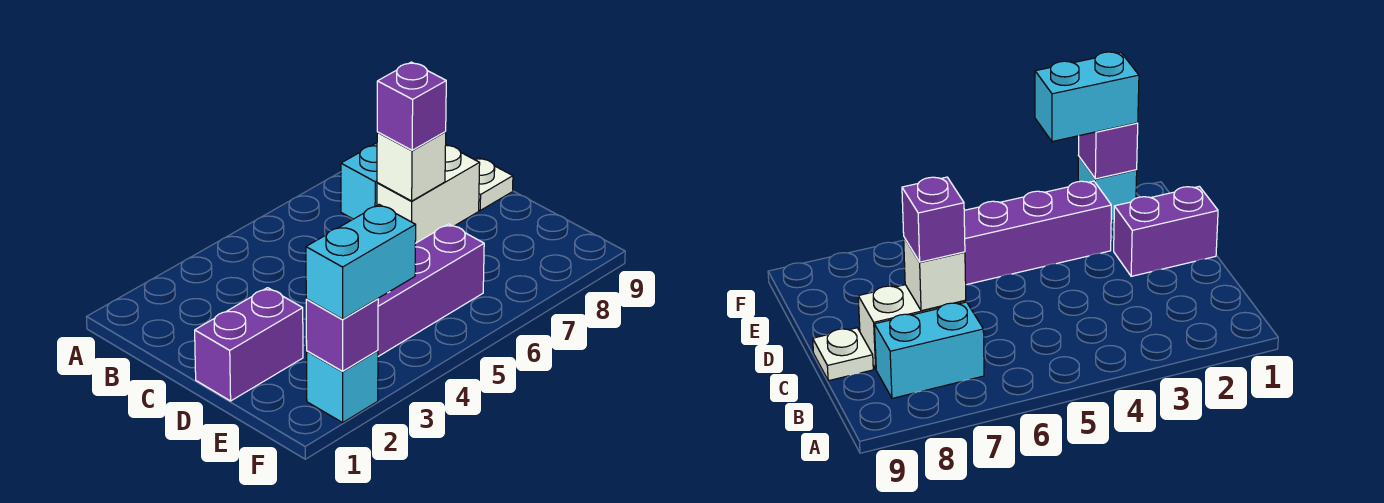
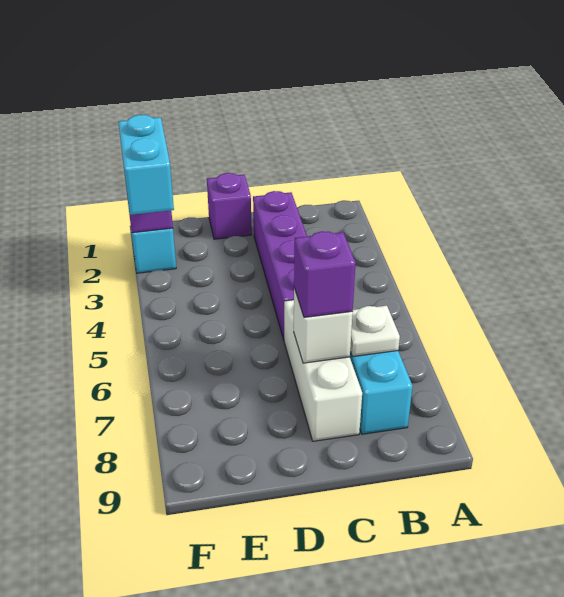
white brick C7:C8 level 1 -> white brick C6:C8 level 1
white plate C9 level 1 -> white plate B7 level 2
purple brick D1:D2 level 1 -> purple brick D1 level 1
purple brick E3:E6 level 1 -> purple brick C2:C5 level 1

